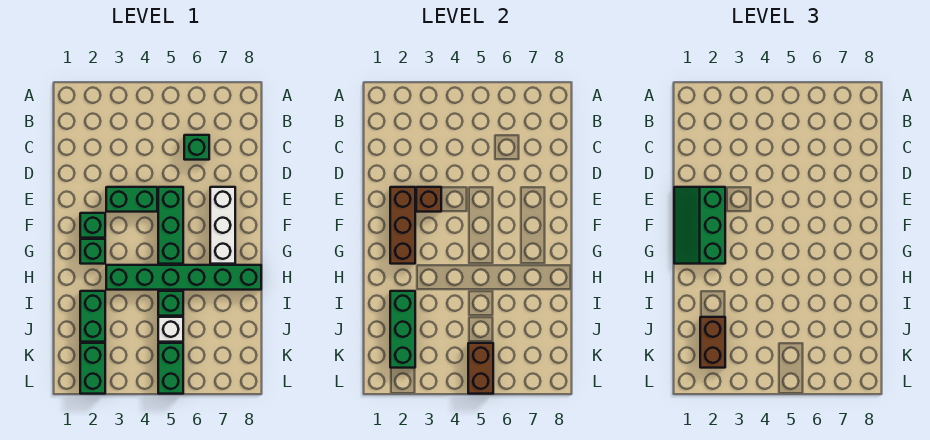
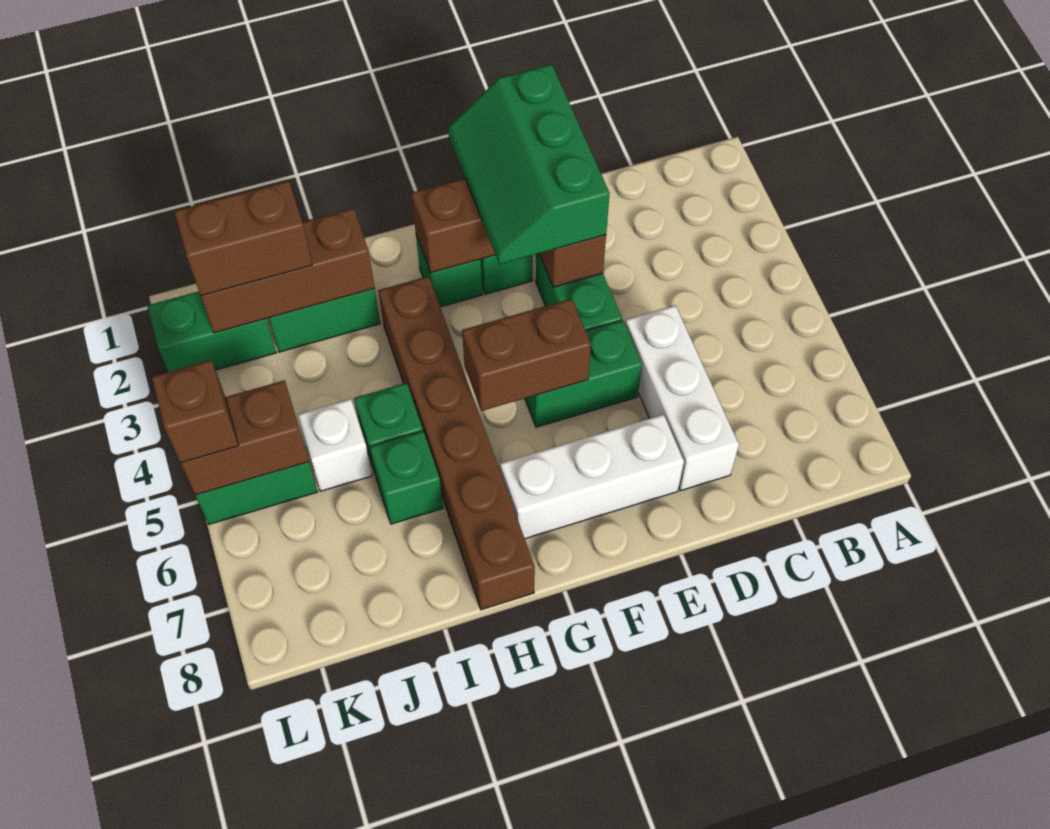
green brick C6 level 1 -> green brick I6 level 1
none -> white brick D5:D7 level 1
green slope E1:G2 level 3 top 2 -> green slope E1:F3 level 3 top E
green brick E5:G5 level 1 -> green brick E5:F5 level 1
none -> brown brick F5:G5 level 2
green brick H3:H8 level 1 -> brown brick H3:H8 level 1
green brick I2:K2 level 2 -> brown brick I2:K2 level 2
none -> brown brick L5 level 3

